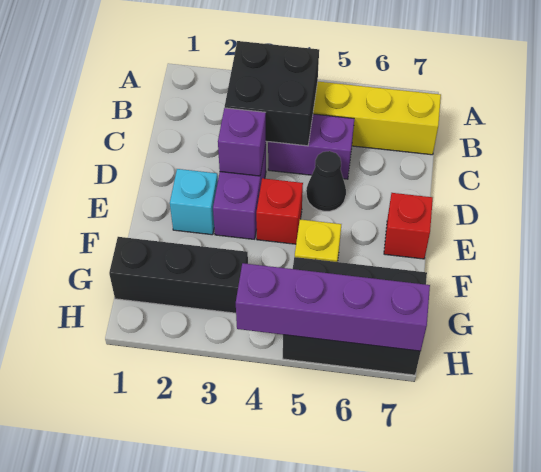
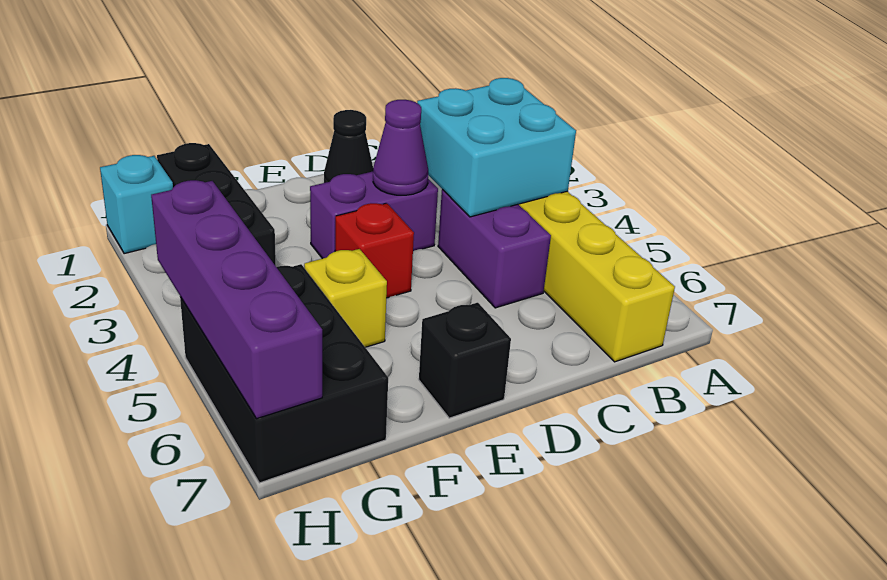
black brick B3:C4 level 2 -> cyan brick B3:C4 level 2
purple brick D3 level 2 -> purple cone D3 level 2
black cone D5 level 1 -> black cone D1 level 1
cyan brick E2 level 1 -> cyan brick H1 level 1
red brick E7 level 1 -> black brick E7 level 1

